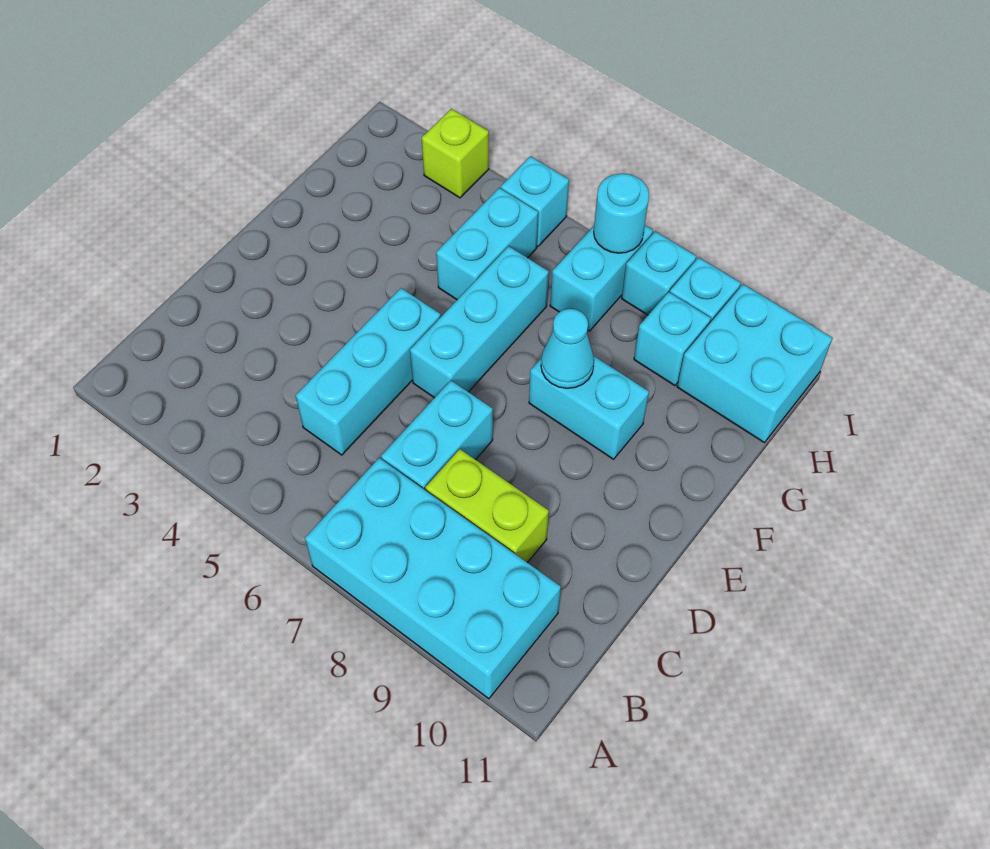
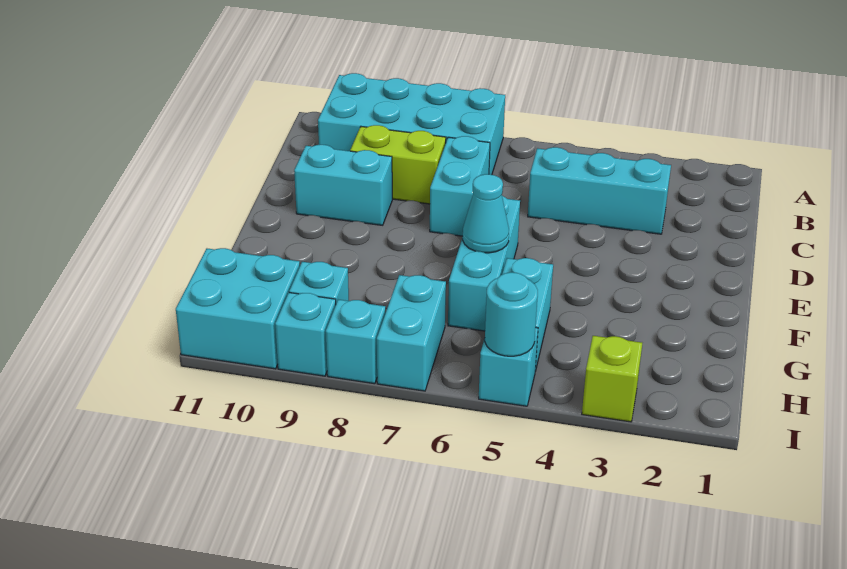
cyan brick C5:E5 level 1 -> cyan brick C3:C5 level 1
cyan brick F8:F9 level 1 -> cyan brick D9:D10 level 1
cyan cone F8 level 2 -> cyan cone F6 level 2
cyan round brick I7 level 2 -> cyan round brick I5 level 2

